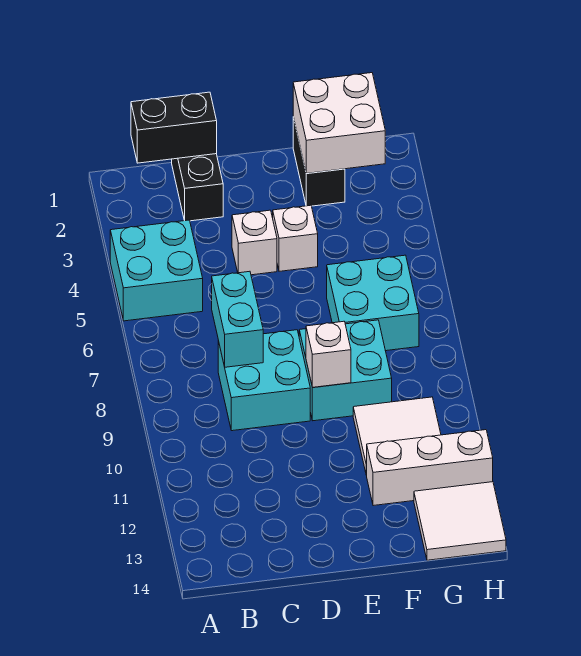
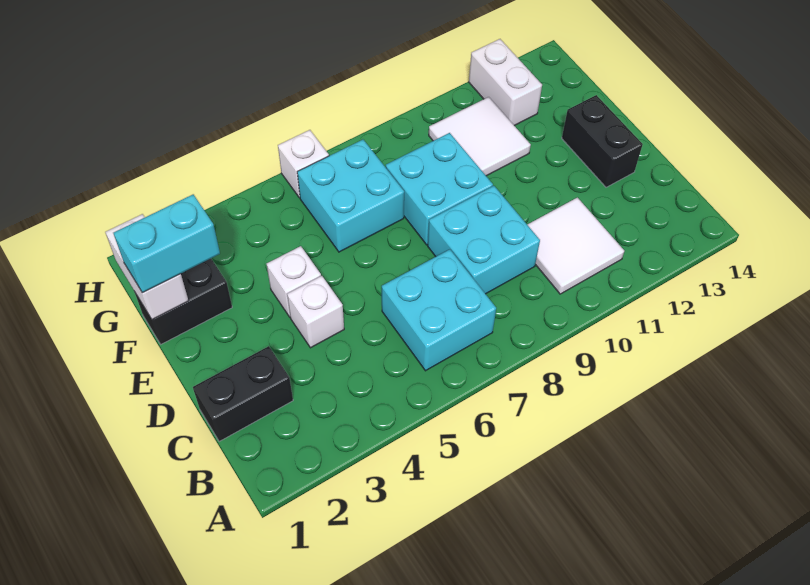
cyan brick A4:B5 level 1 -> cyan brick B6:C7 level 1
black brick B1:C1 level 2 -> black brick D13:E13 level 1
cyan brick C7:C8 level 2 -> cyan brick F1:F2 level 3
white brick E9 level 2 -> white brick H6 level 1
white brick F1:G2 level 2 -> white brick F1:G1 level 2
white brick F12:H12 level 1 -> white brick G12:H12 level 1
white tile G13:H14 level 1 -> white tile B10:C11 level 1

